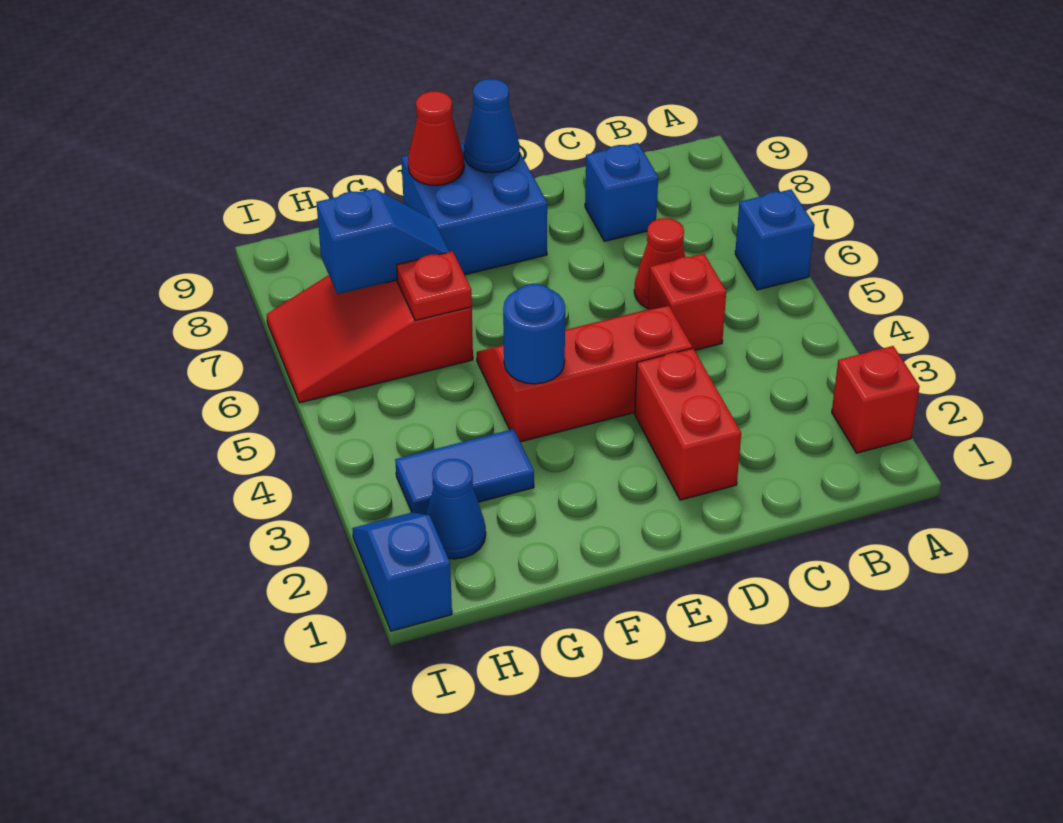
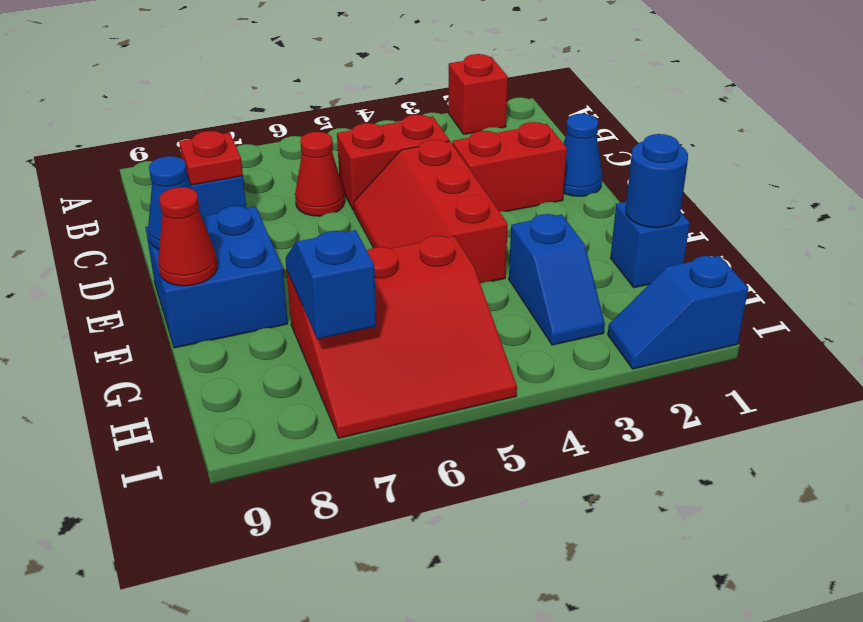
blue brick A6 level 1 -> blue brick G1 level 1
red brick C5 level 1 -> red brick C4:C5 level 1
blue round brick F4 level 2 -> blue round brick G1 level 2
blue tile G3:H3 level 1 -> blue slope G3:H3 level 1 top G
red slope G6:I7 level 1 top G -> red slope G5:I7 level 1 top G
red plate G6 level 2 -> red plate C8 level 2
blue cone H2 level 1 -> blue cone D1 level 1

